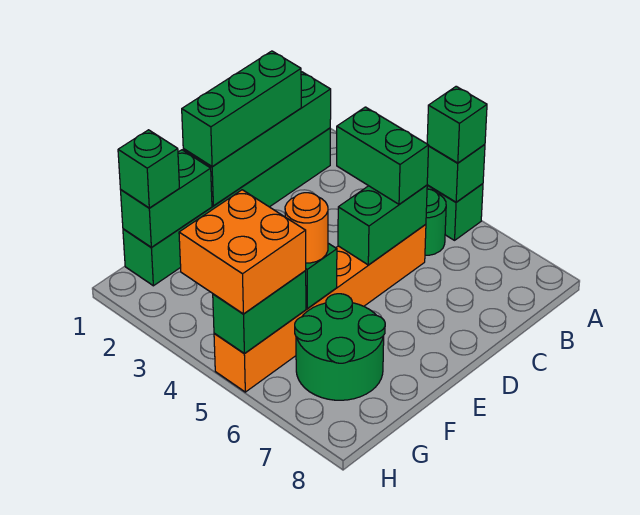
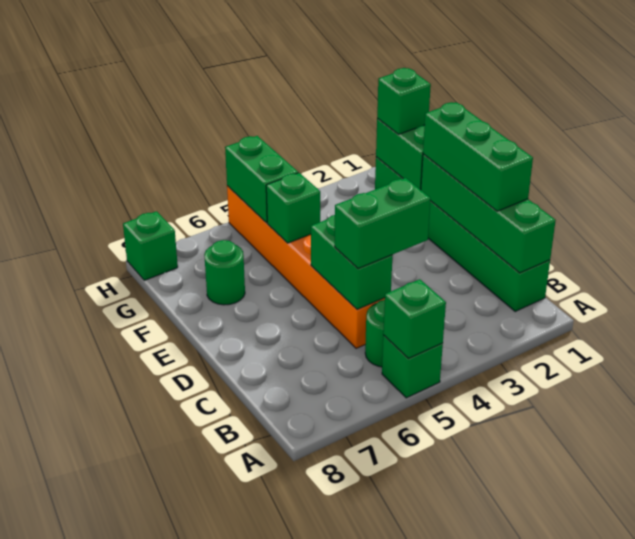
green brick A5 level 3 -> green brick H8 level 1
orange round brick F5 level 3 -> none
green round brick F6:G7 level 1 -> green round brick F7 level 1
orange brick G4:H5 level 3 -> none

